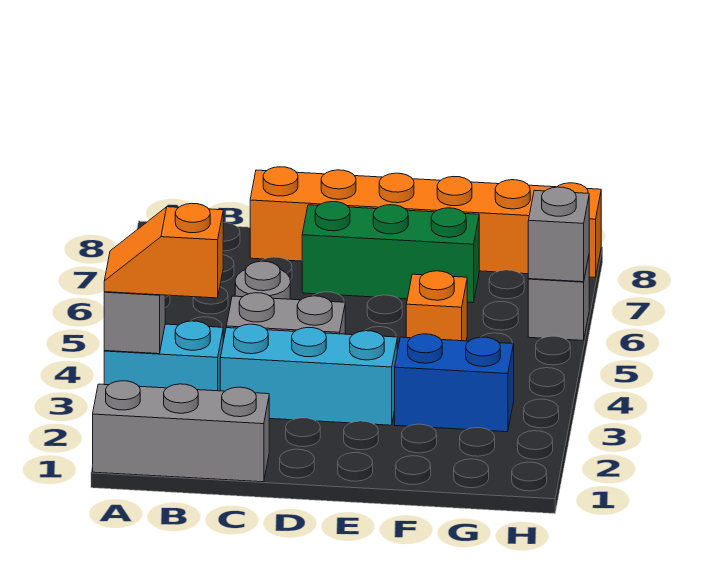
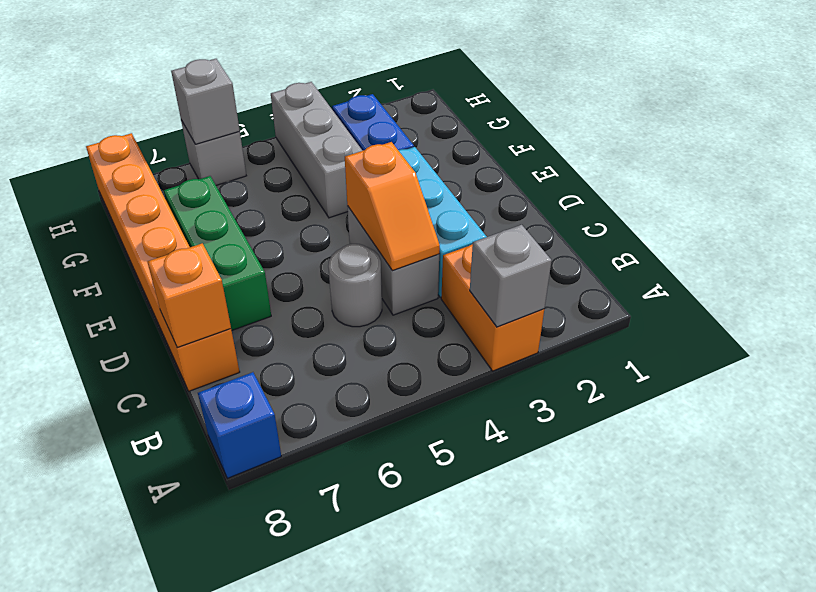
grey brick A1:C1 level 1 -> grey brick F4:H4 level 1
cyan brick A3:B3 level 1 -> orange brick A3:B3 level 1
orange slope A3:B3 level 3 top B -> orange slope C4:D4 level 2 top D
none -> blue brick A8 level 1
orange brick F5 level 1 -> orange brick C8 level 2

